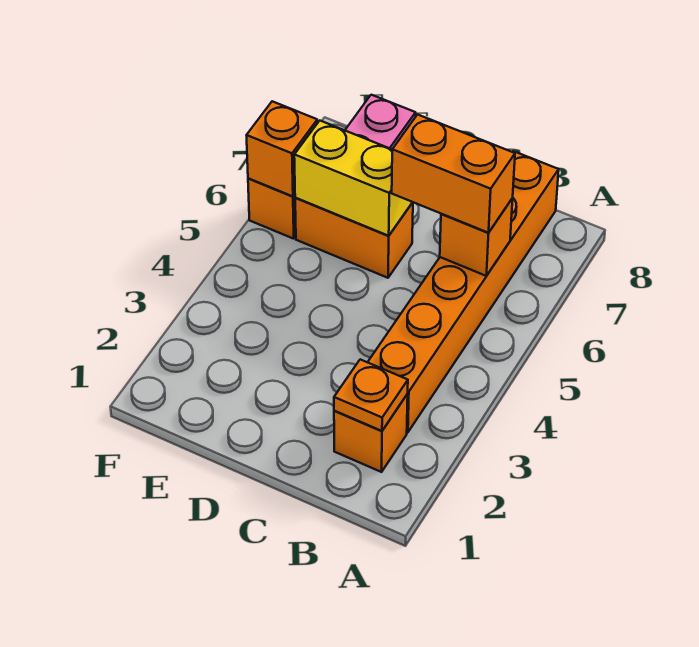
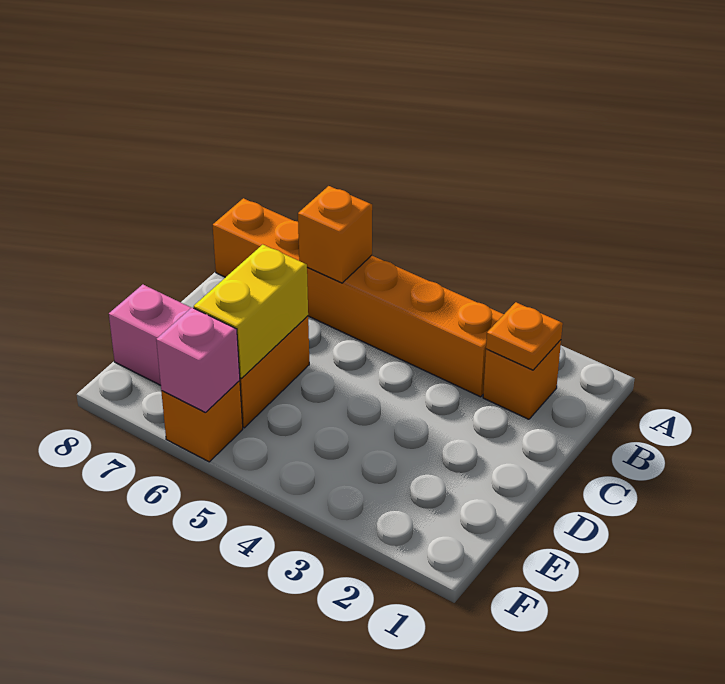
orange brick B6:C6 level 3 -> none
orange brick F6 level 2 -> pink brick F6 level 2

